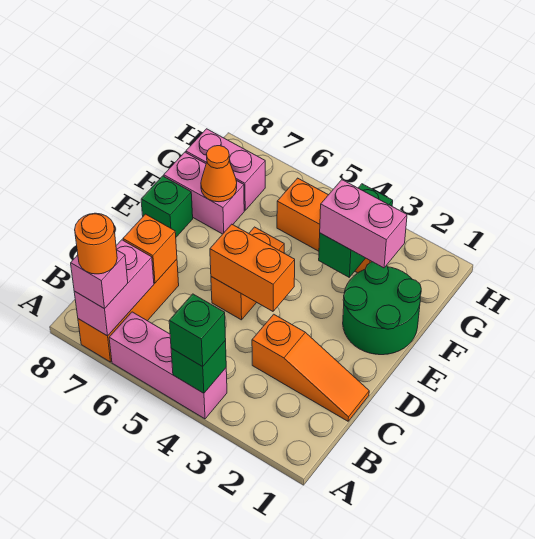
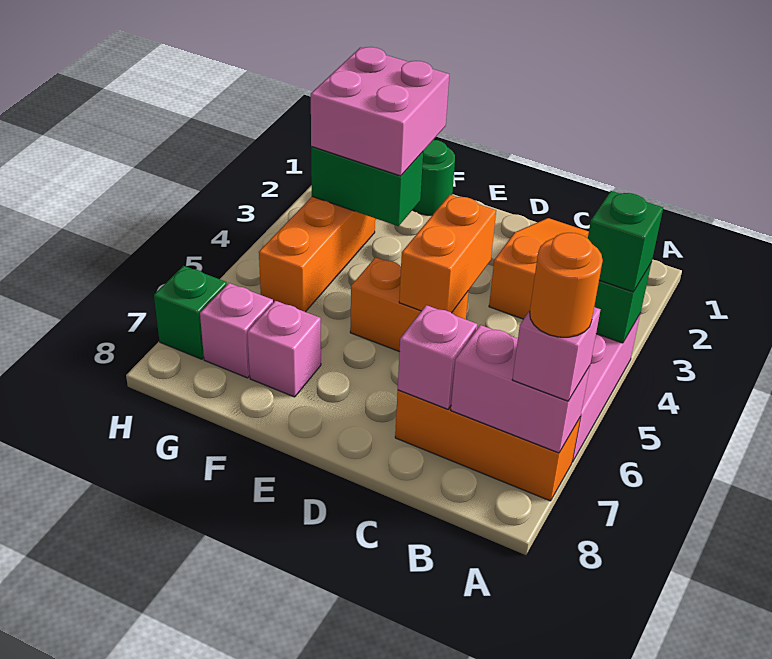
orange brick C7 level 2 -> pink brick C7 level 2
green round brick E1:F2 level 1 -> green round brick F1 level 1
green brick E8 level 1 -> green brick H7 level 1
pink brick F2:F3 level 3 -> pink brick F2:G3 level 3
pink brick F7:F8 level 1 -> pink brick F7 level 1
orange cone F7 level 2 -> none
pink brick G7:G8 level 1 -> pink brick G7 level 1

